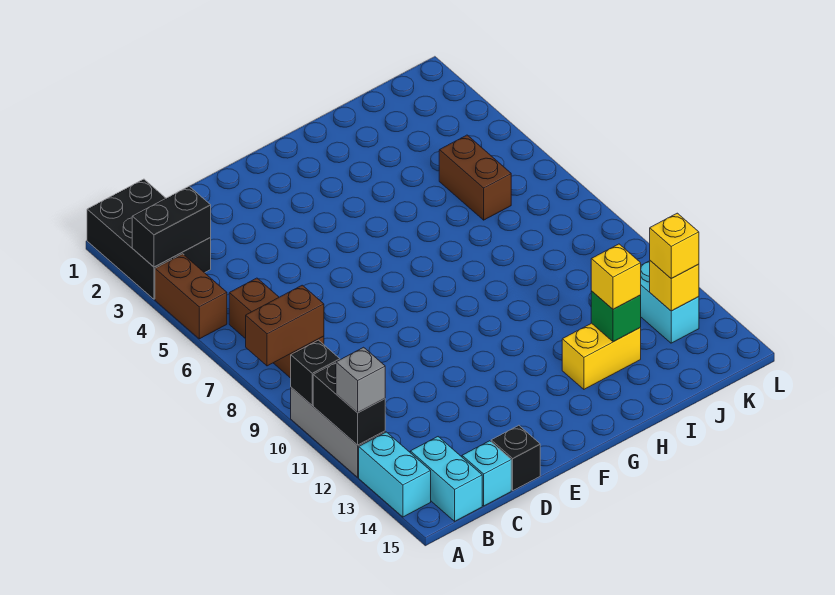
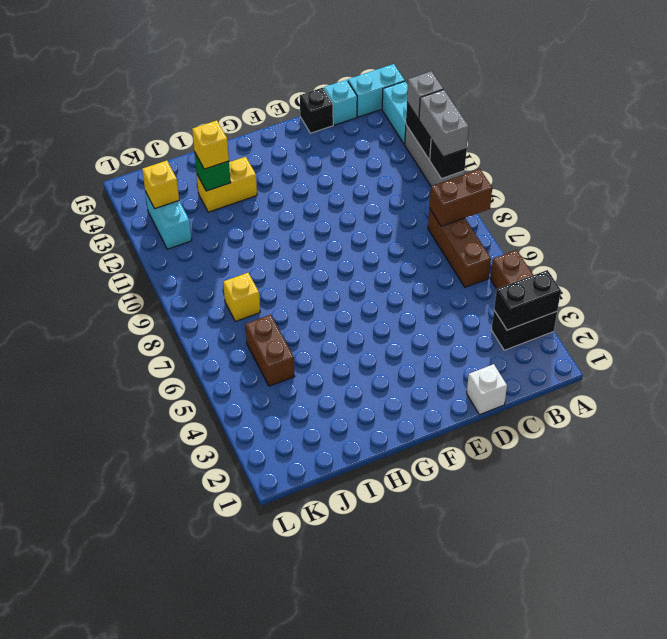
black brick A1:B3 level 1 -> black brick A3:B3 level 1
none -> grey brick A10:A11 level 3
cyan brick B14:B15 level 1 -> cyan brick A15:B15 level 1
none -> white brick D1 level 1
yellow brick K13 level 3 -> yellow brick J8 level 1

